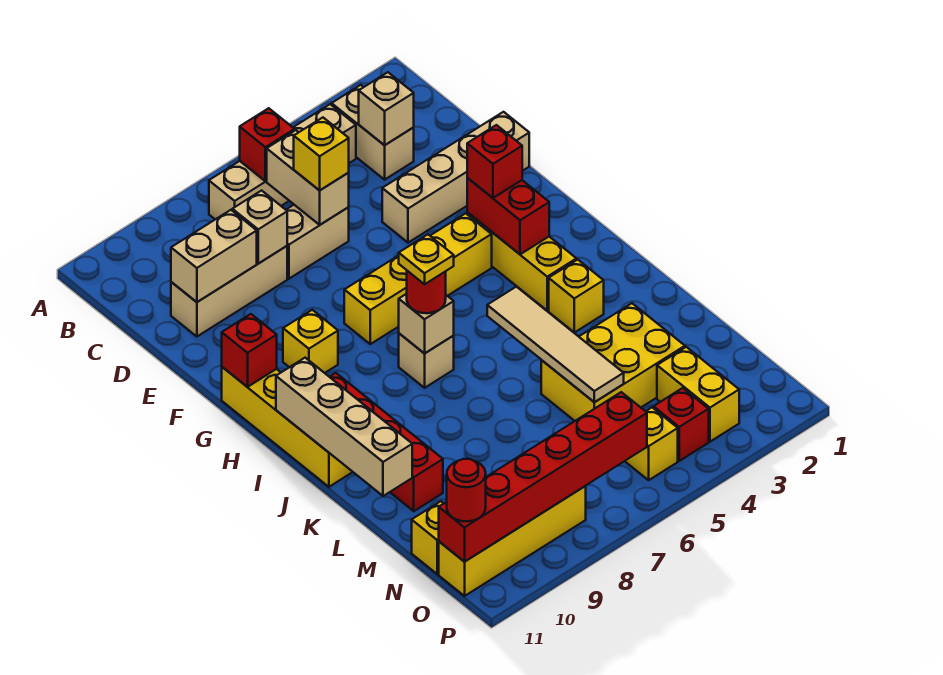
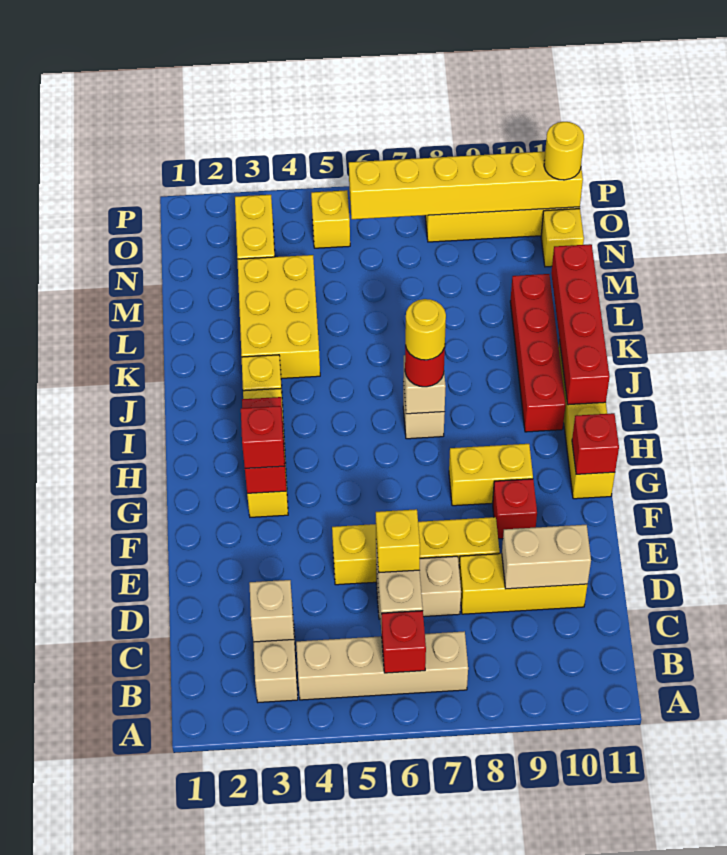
tan brick D8:D10 level 1 -> yellow brick D8:D10 level 1
tan brick D8 level 2 -> none
tan brick E1:E4 level 1 -> none
yellow brick G4:G7 level 1 -> yellow brick E5:E8 level 1
yellow brick G9 level 1 -> yellow brick G8:G9 level 1
yellow plate I7 level 4 -> yellow round brick I7 level 4
tan brick I11:L11 level 2 -> red brick I11:L11 level 2
tan tile J5:M5 level 2 -> none
yellow brick L3:M5 level 1 -> yellow brick K3:M4 level 1
red brick O4 level 1 -> red brick F9 level 1
red brick O6:O11 level 2 -> yellow brick O6:O11 level 2
red round brick O11 level 3 -> yellow round brick O11 level 3

